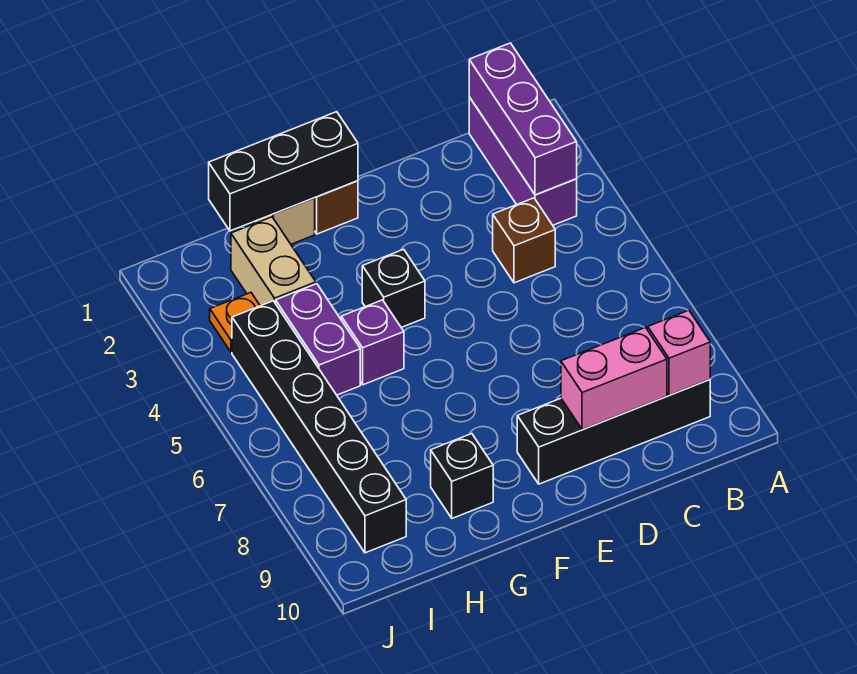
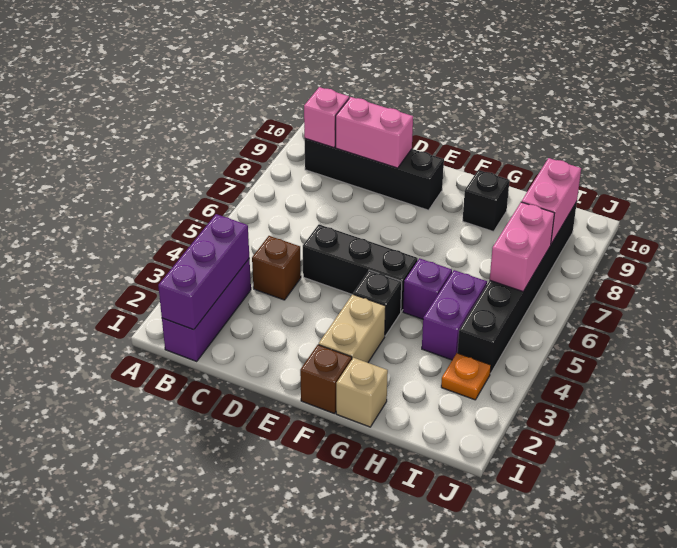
black brick F1:H1 level 2 -> black brick D5:F5 level 1
tan brick H2:H3 level 1 -> tan brick F2:F3 level 1
none -> pink brick I6:I7 level 2
none -> pink brick I8:I9 level 2

